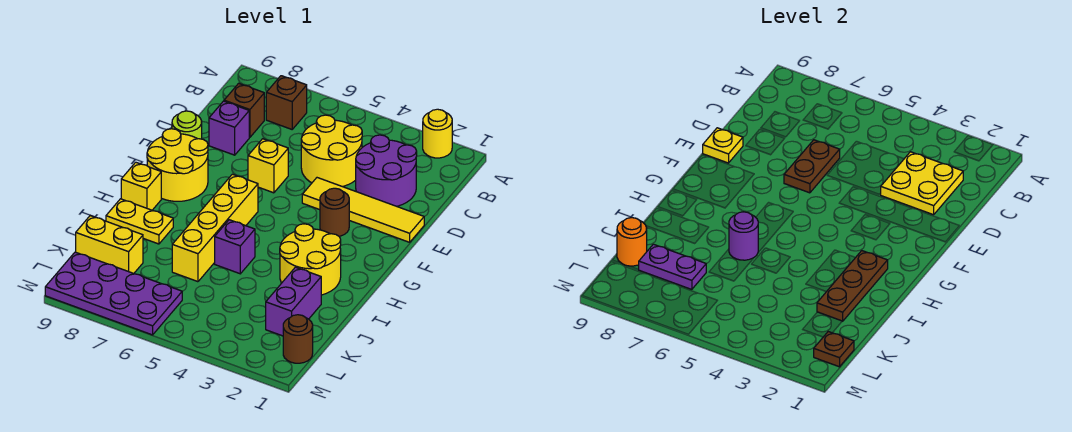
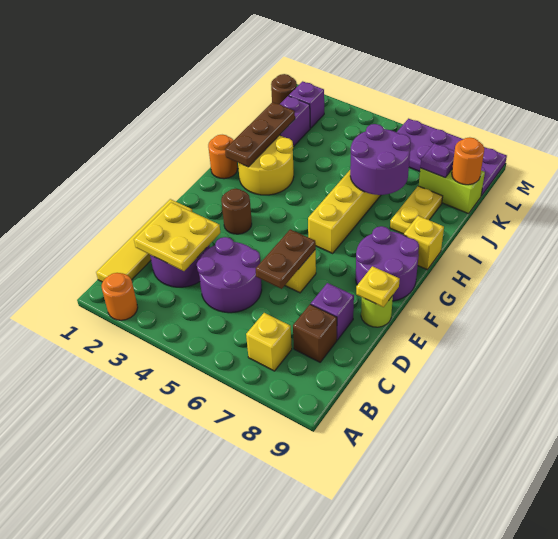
yellow round brick A2 level 1 -> orange round brick A2 level 1
brown brick B7 level 1 -> yellow brick B7 level 1
yellow round brick C4:D5 level 1 -> purple round brick C4:D5 level 1
yellow tile E1:E4 level 1 -> yellow tile B1:E1 level 1
yellow round brick F8:G9 level 1 -> purple round brick F8:G9 level 1
none -> orange round brick H1 level 1
purple brick I5 level 1 -> purple brick L2 level 1
purple round brick I6 level 2 -> purple round brick I6:J7 level 2
yellow plate I8:I9 level 1 -> yellow plate I8:J8 level 1
purple plate K7:K8 level 2 -> purple plate K8 level 2
yellow brick K8:K9 level 1 -> lime brick K8:K9 level 1
brown plate L1 level 2 -> none

